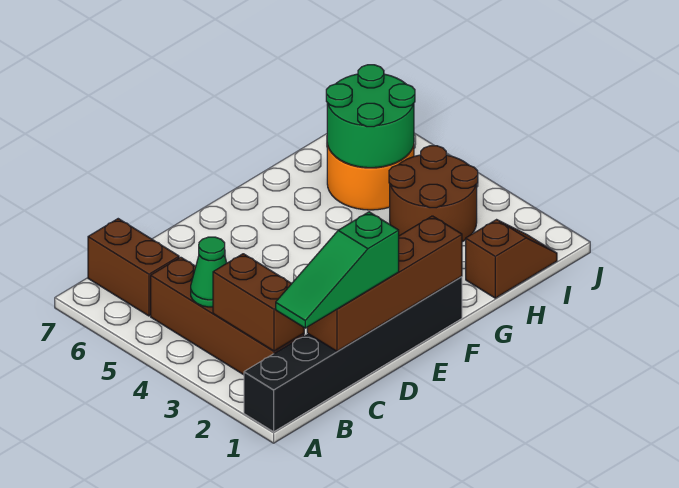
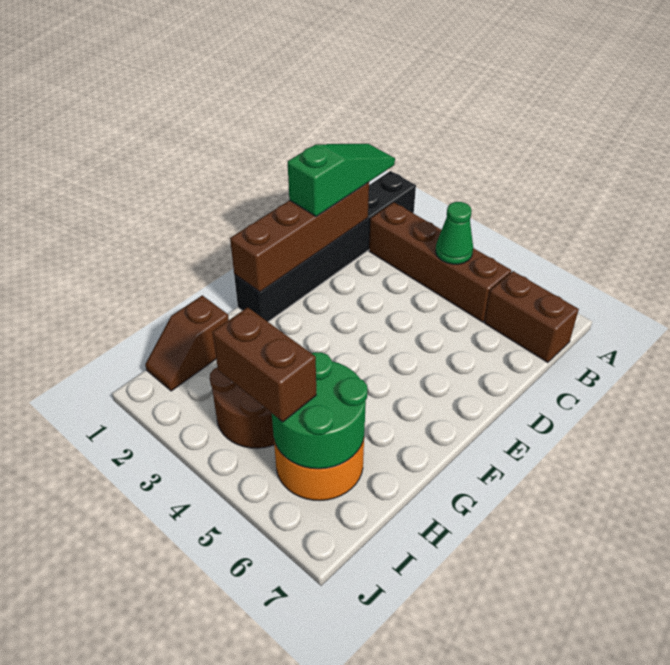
brown brick B2:B3 level 2 -> brown brick I4:I5 level 3

